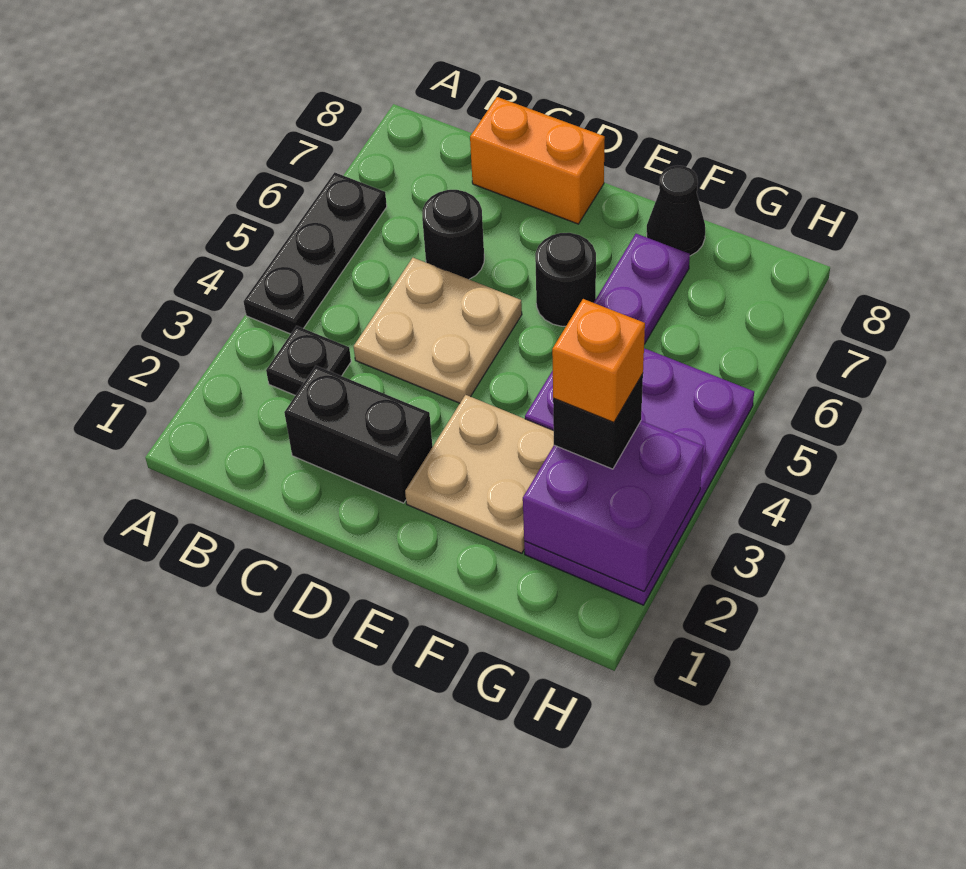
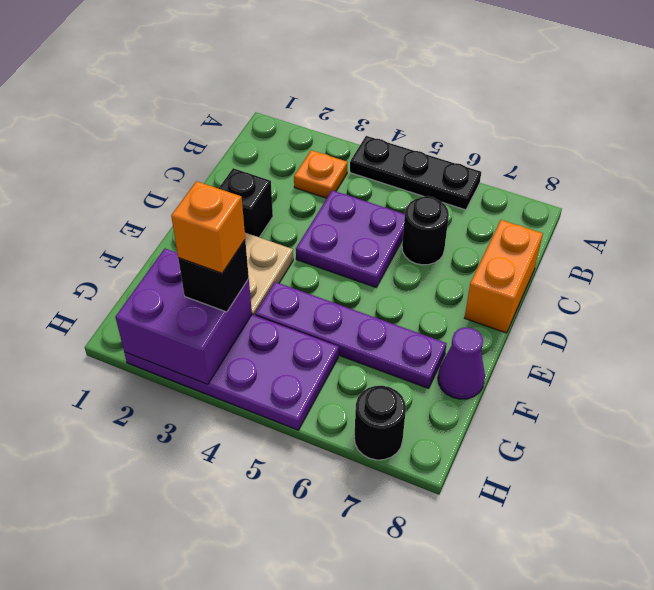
black plate B3 level 1 -> orange plate B3 level 1
black brick C2:D2 level 1 -> black brick D2 level 1
tan plate C4:D5 level 1 -> purple plate C4:D5 level 1
black round brick E6 level 1 -> black round brick H7 level 1
black cone F8 level 1 -> purple cone F8 level 1

